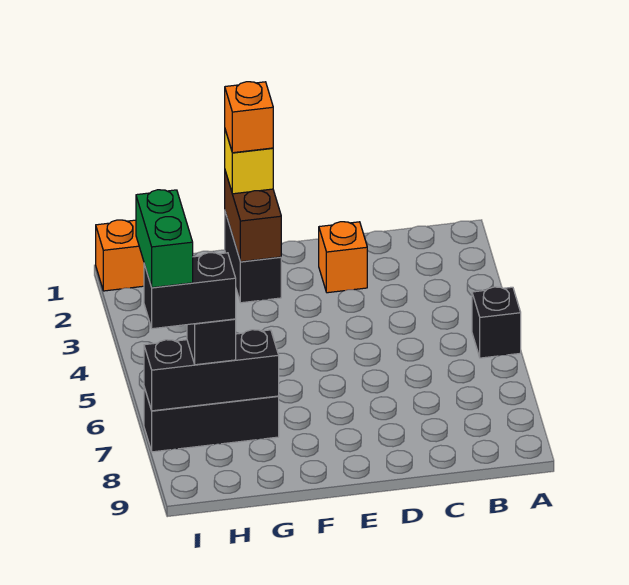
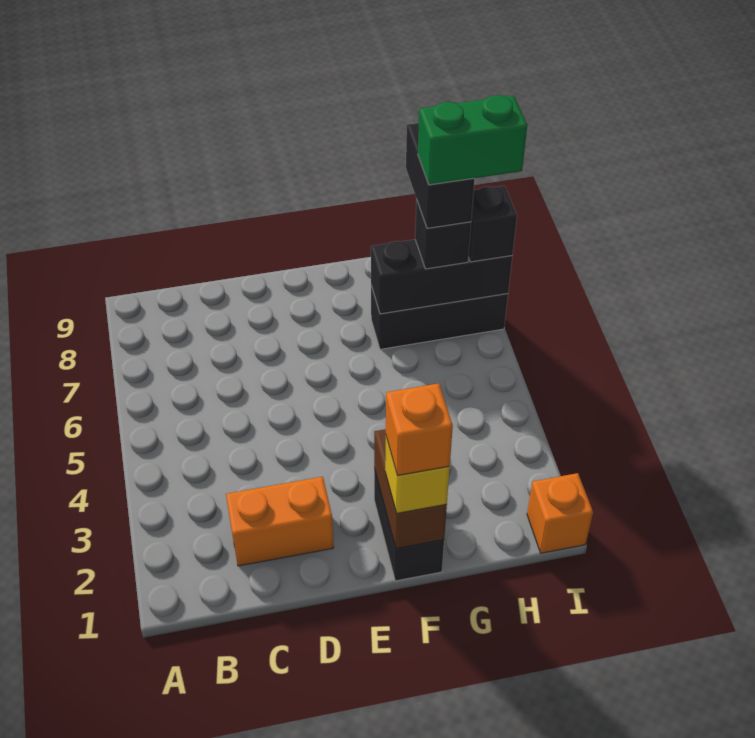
black brick A5 level 1 -> black brick I7 level 3
orange brick D2 level 1 -> orange brick C2:D2 level 1
black brick H7:I7 level 4 -> black brick H7:H8 level 4
green brick I6:I7 level 5 -> green brick H7:I7 level 5

